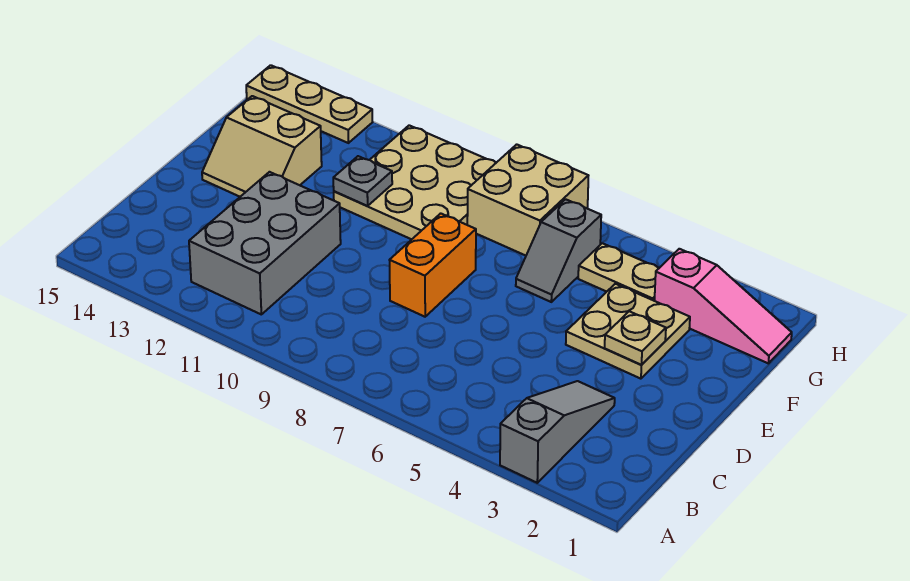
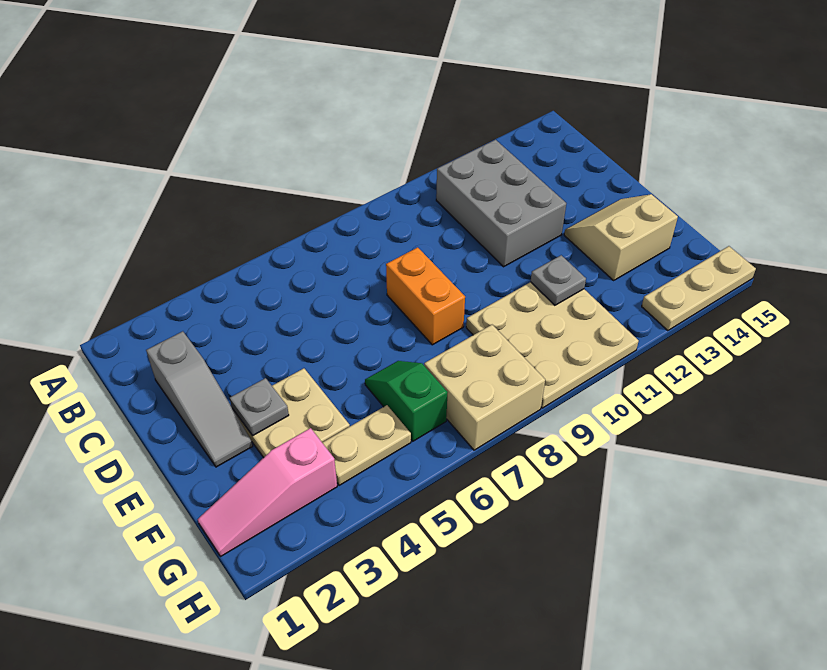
grey slope A3:C3 level 1 top A -> grey slope C2:E2 level 1 top C
tan plate E3 level 2 -> grey plate E3 level 2
grey slope F6:G6 level 1 top G -> green slope F6:G6 level 1 top G

